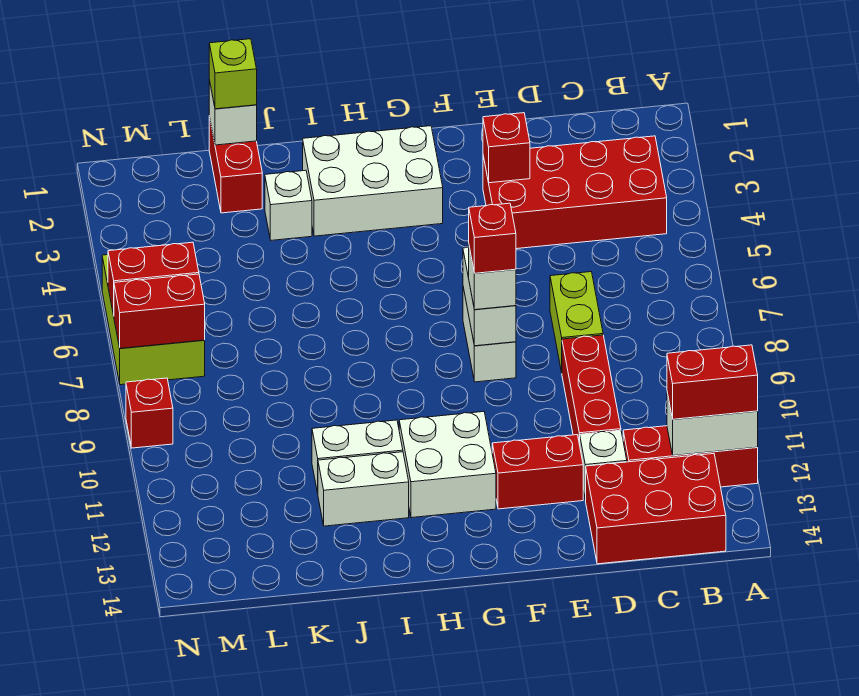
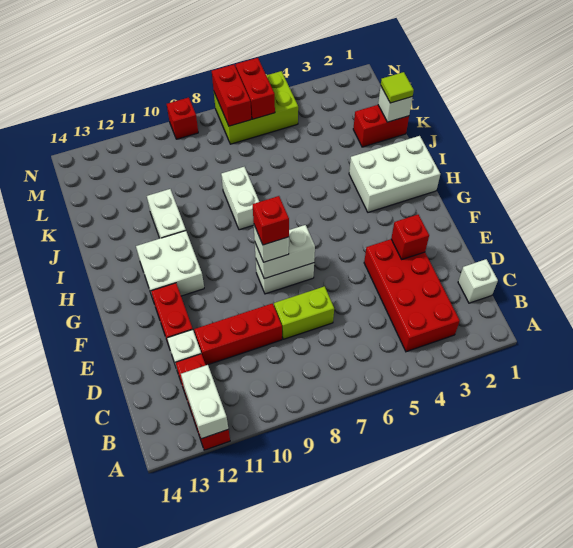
red brick A12:B12 level 3 -> none
red brick B13:D14 level 1 -> none
white brick G2:I3 level 1 -> white brick H1:I3 level 1
white brick I12:J12 level 1 -> white brick I8:J8 level 1
white brick J3 level 1 -> white brick C1 level 1
lime brick K1 level 3 -> lime tile K1 level 3

